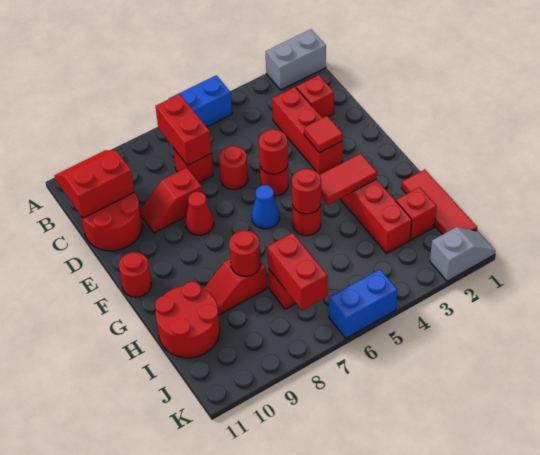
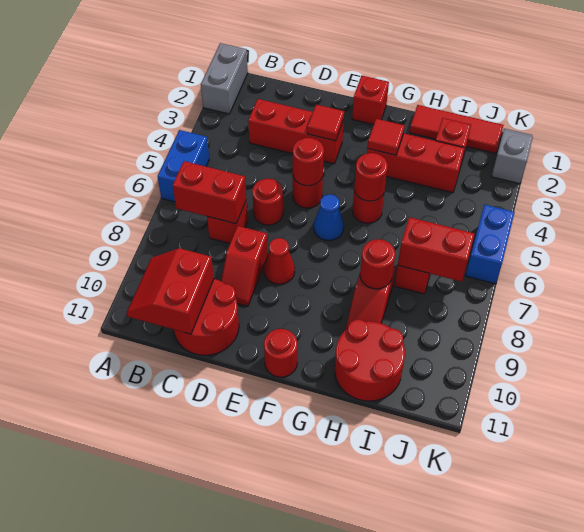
red brick C2 level 1 -> red brick F1 level 1
red tile G3:G4 level 2 -> red tile G3 level 2

